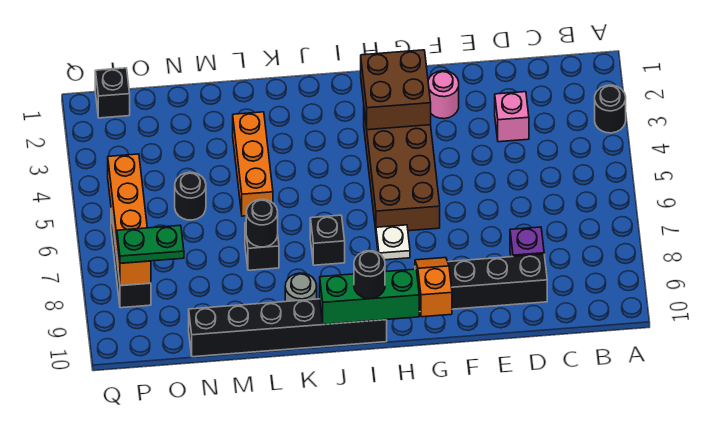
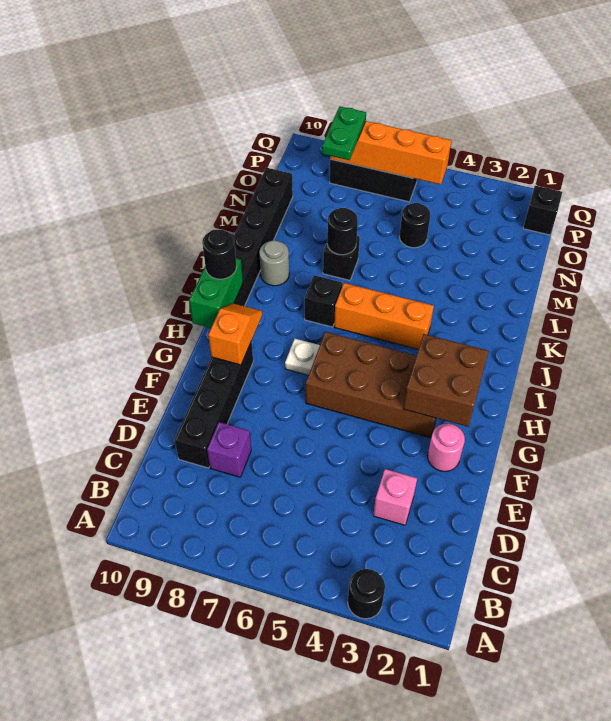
orange slope G9:G10 level 2 top 10 -> orange slope G9:H9 level 2 top G
green brick H10:J10 level 2 -> green brick H10:I10 level 2
orange brick L3:L5 level 1 -> orange brick J4:J6 level 1

